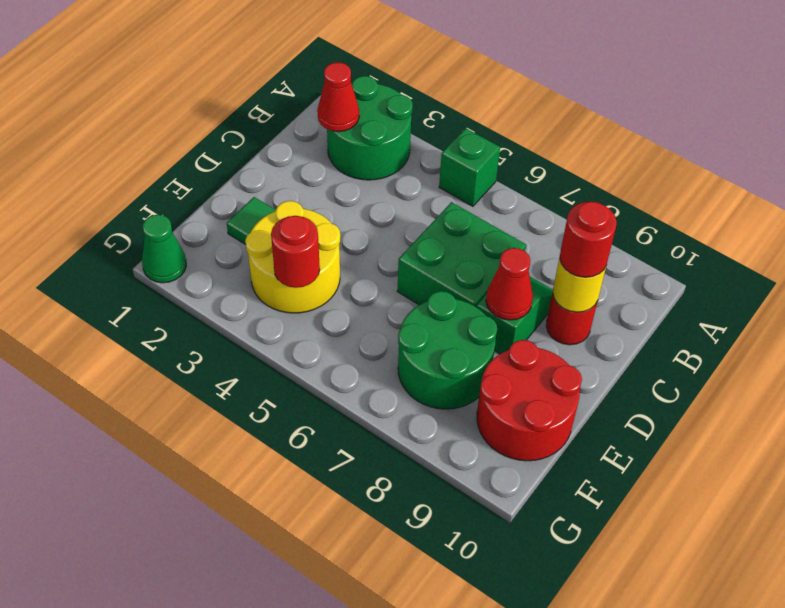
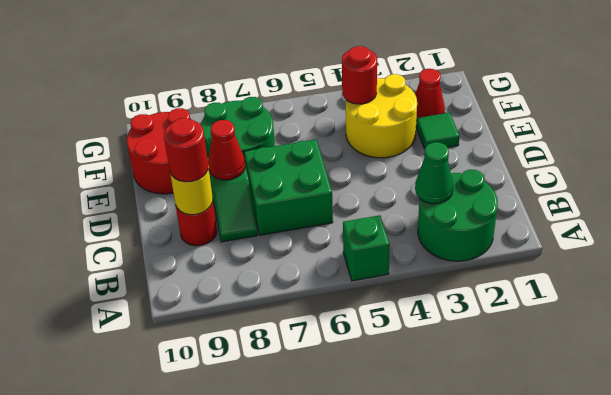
red cone B2 level 2 -> red cone F2 level 1
green cone G1 level 1 -> green cone B3 level 2

